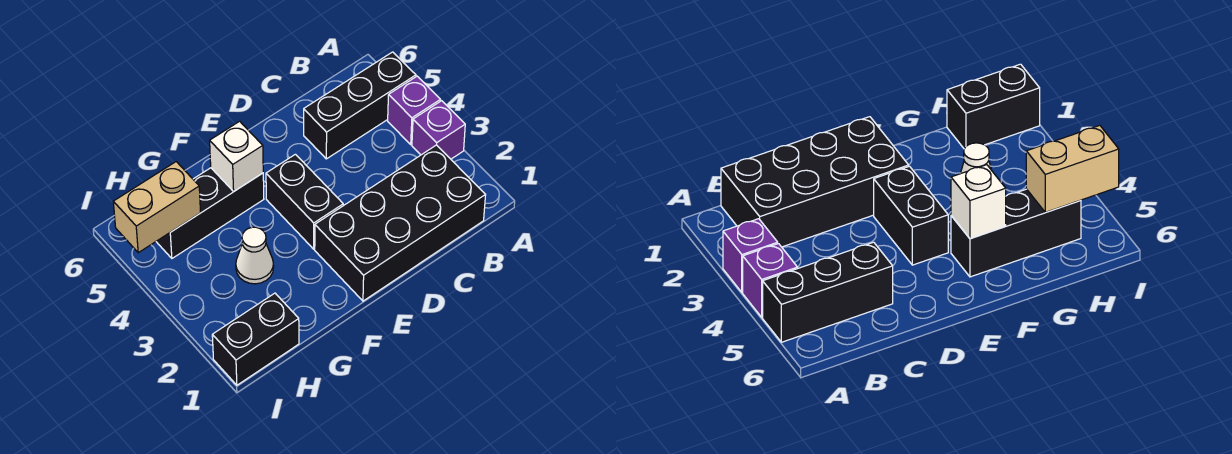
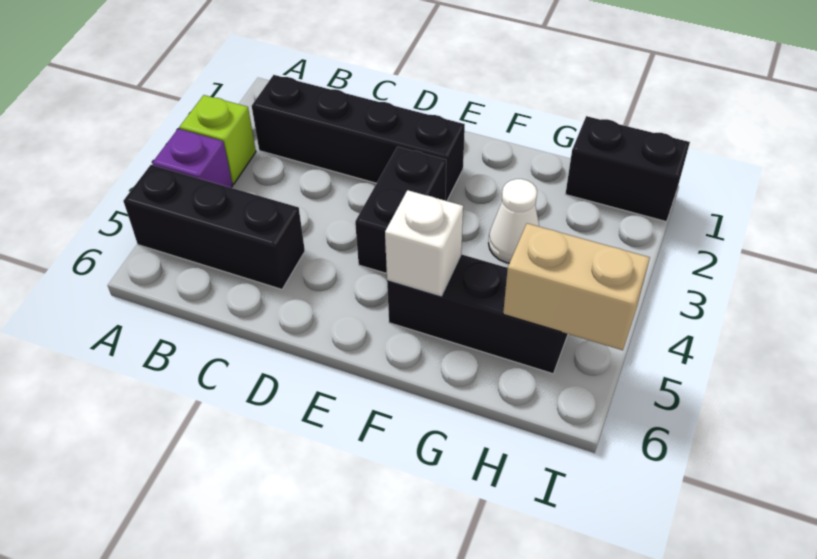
purple brick A3 level 1 -> lime brick A3 level 1
black brick B1:E2 level 1 -> black brick B2:E2 level 1

